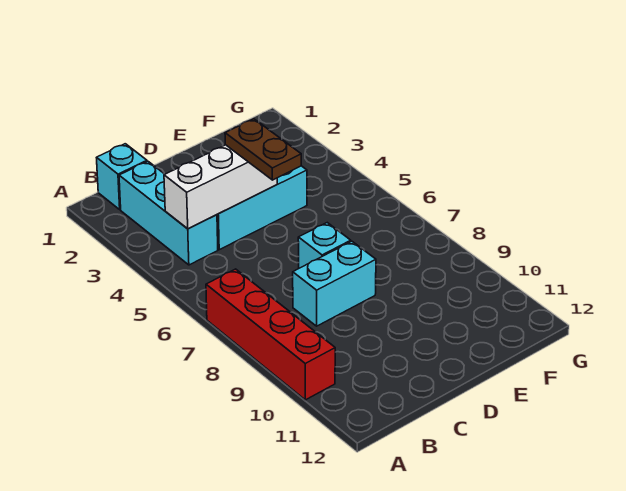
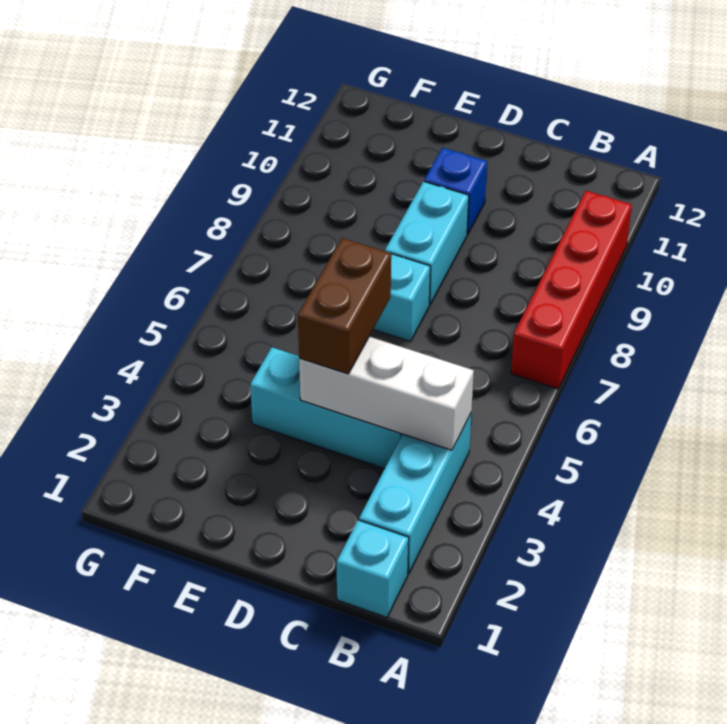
cyan brick C8:D8 level 1 -> cyan brick D8:D9 level 1
brown plate D4:D5 level 3 -> brown brick D4:D5 level 3
none -> blue brick D10 level 1

